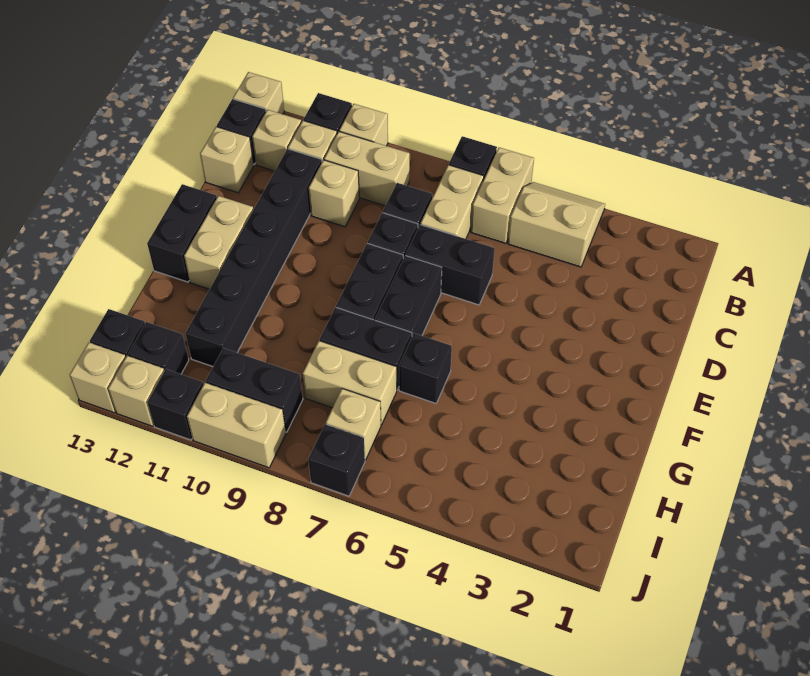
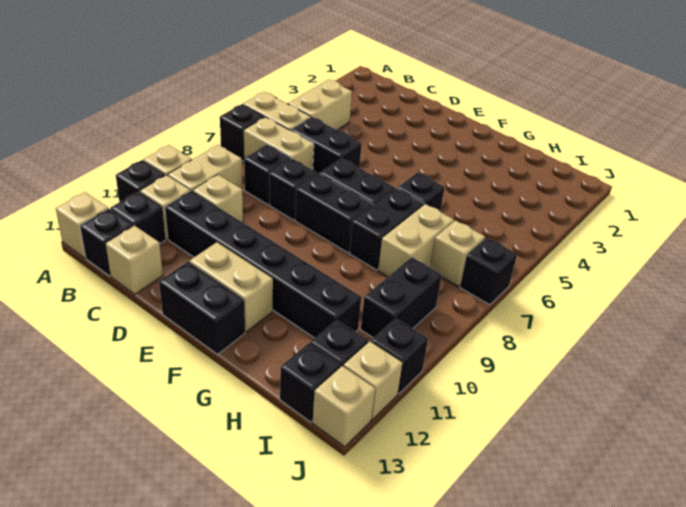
tan brick B12 level 1 -> black brick B12 level 1
black brick D6:D7 level 1 -> black brick C6:D6 level 1
tan brick J9:J10 level 1 -> none

